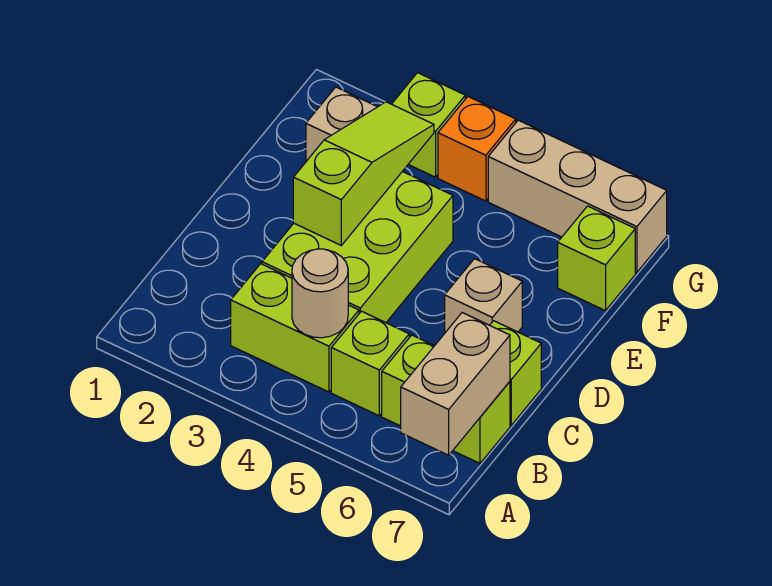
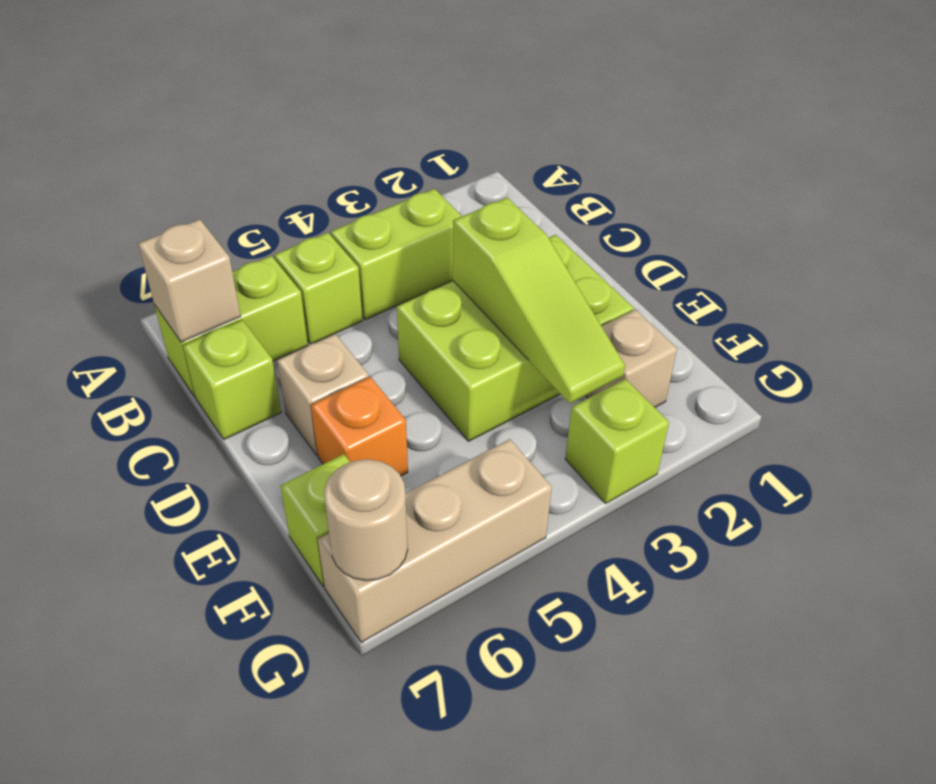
tan brick A7:B7 level 2 -> tan brick B7 level 2
tan round brick B4 level 2 -> tan round brick G7 level 2
lime brick C3:E4 level 1 -> lime brick D2:E4 level 1
orange brick G4 level 1 -> orange brick E6 level 1

